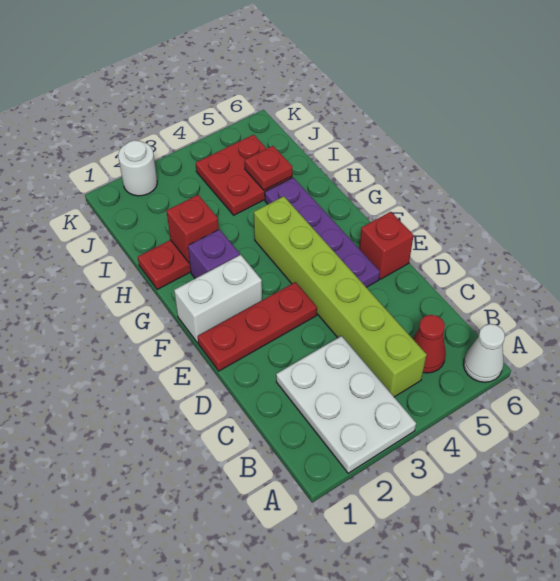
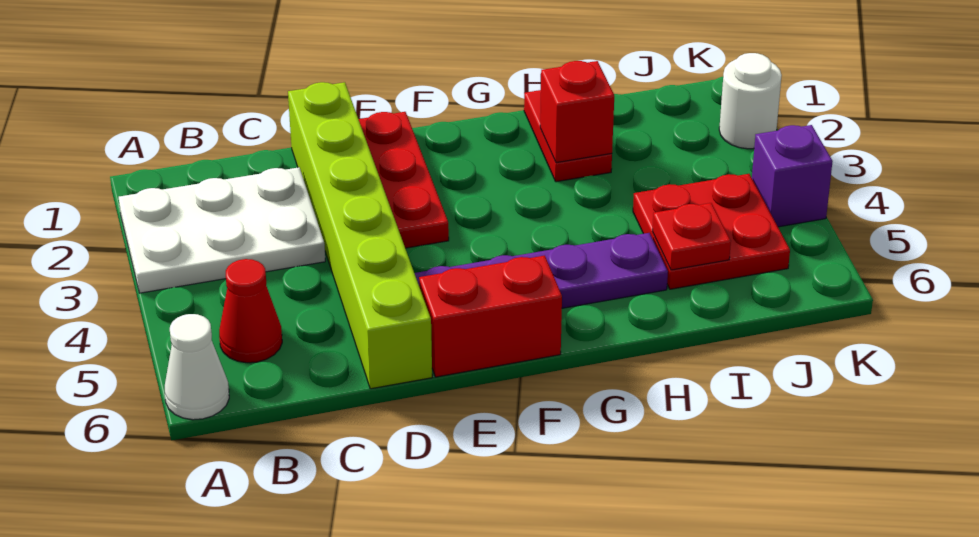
lime brick B4:G4 level 1 -> lime brick D1:D6 level 1
red brick E6 level 1 -> red brick E6:F6 level 1
white brick F1:F2 level 1 -> none
purple brick G2 level 1 -> purple brick K4 level 1

